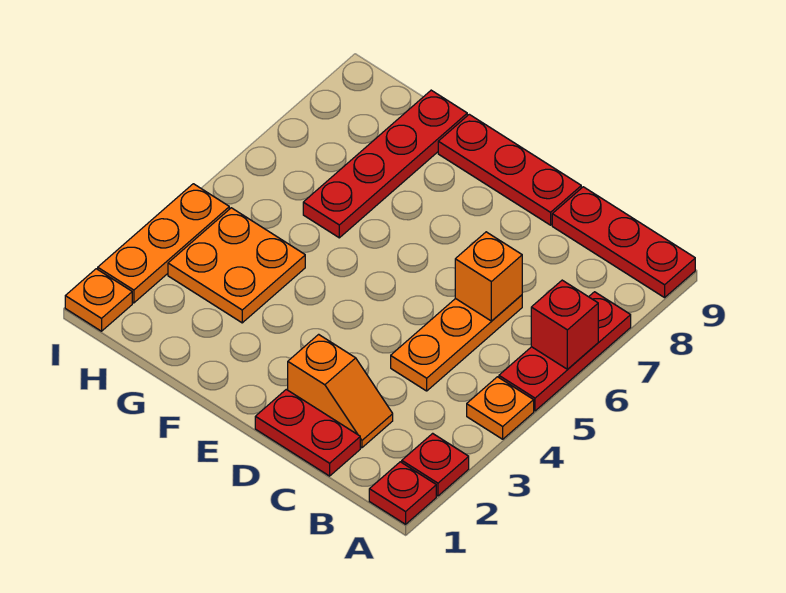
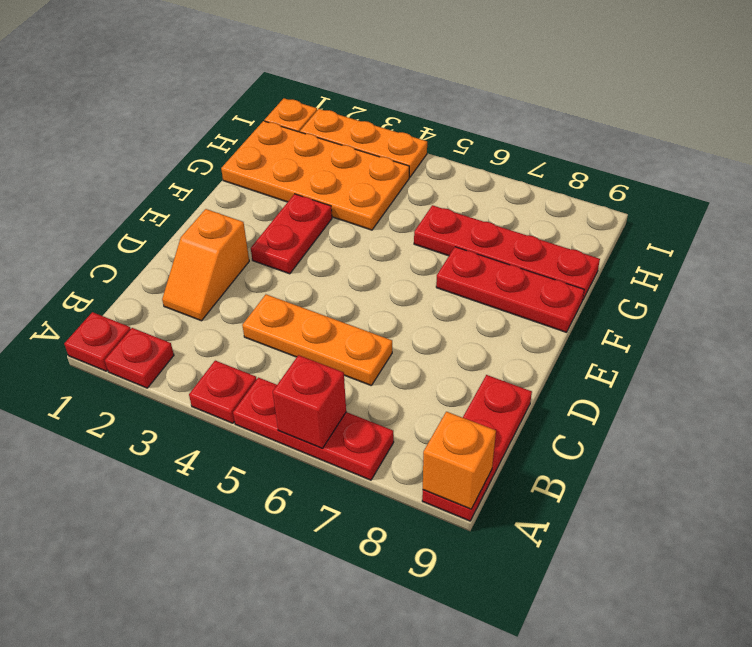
orange plate A4 level 1 -> red plate A4 level 1
red plate C1:D1 level 1 -> red plate E3:F3 level 1
orange brick C6 level 2 -> orange brick A9 level 2
red plate D9:F9 level 1 -> red plate F7:F9 level 1
orange plate G3:H4 level 1 -> orange plate G1:H4 level 1

